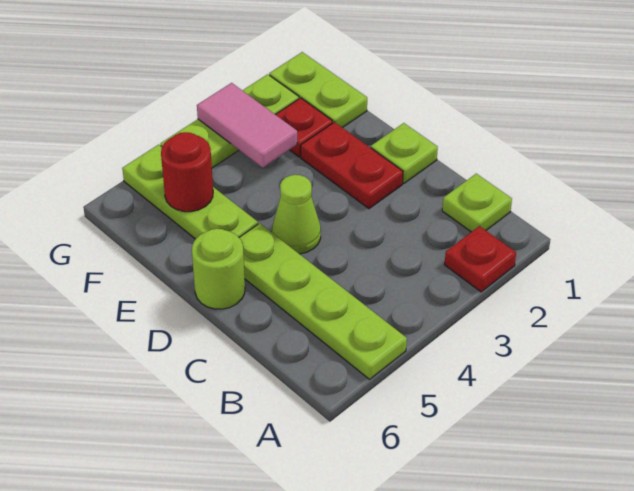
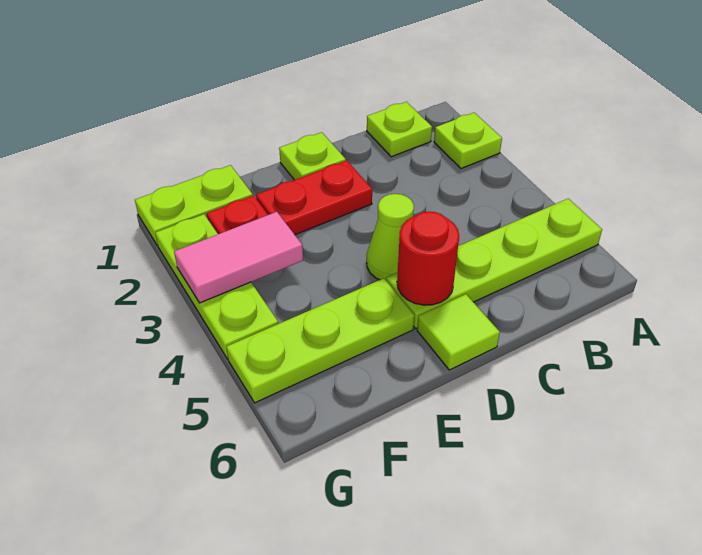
red plate A2 level 1 -> lime plate A2 level 1
lime round brick D6 level 1 -> lime tile D6 level 1
red round brick F5 level 2 -> red round brick D5 level 2

